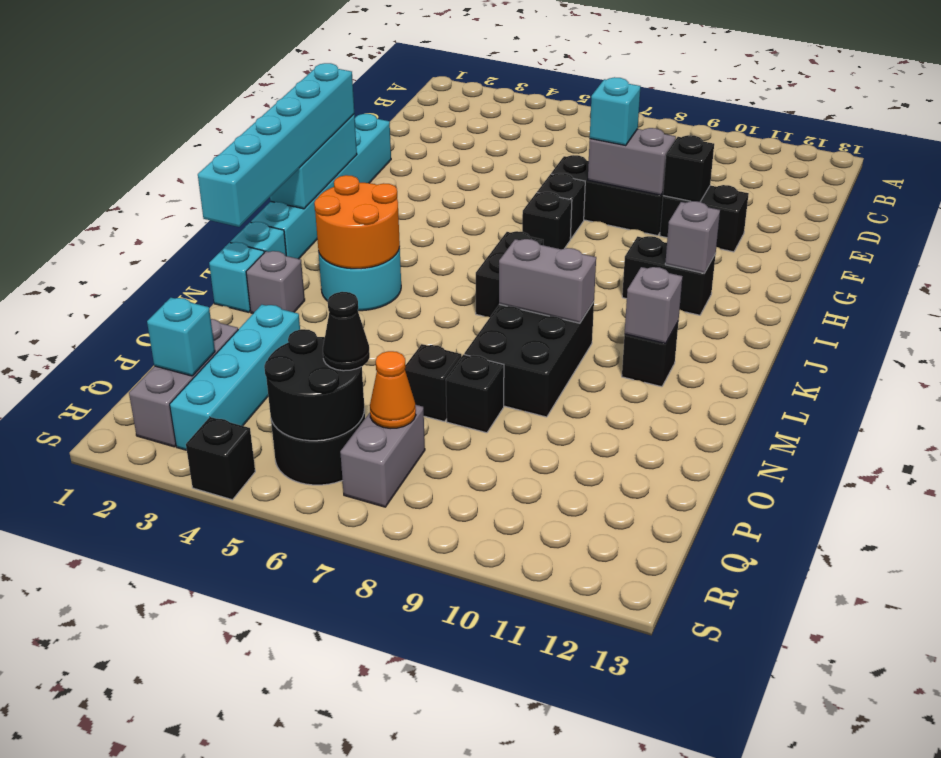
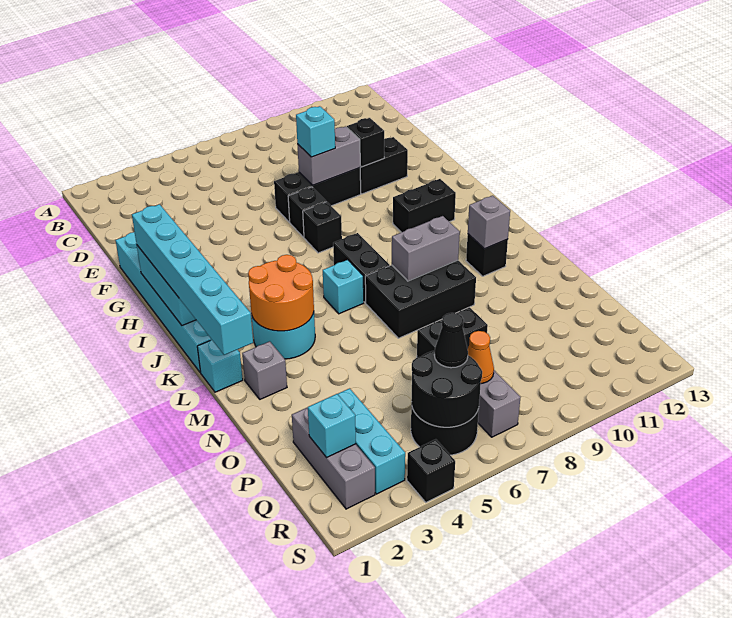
grey brick I11 level 2 -> none
black brick L8:N9 level 1 -> black brick L7:M9 level 1
cyan brick M1 level 1 -> cyan brick K6 level 1
cyan brick O3:R3 level 1 -> cyan brick P3:R3 level 1

